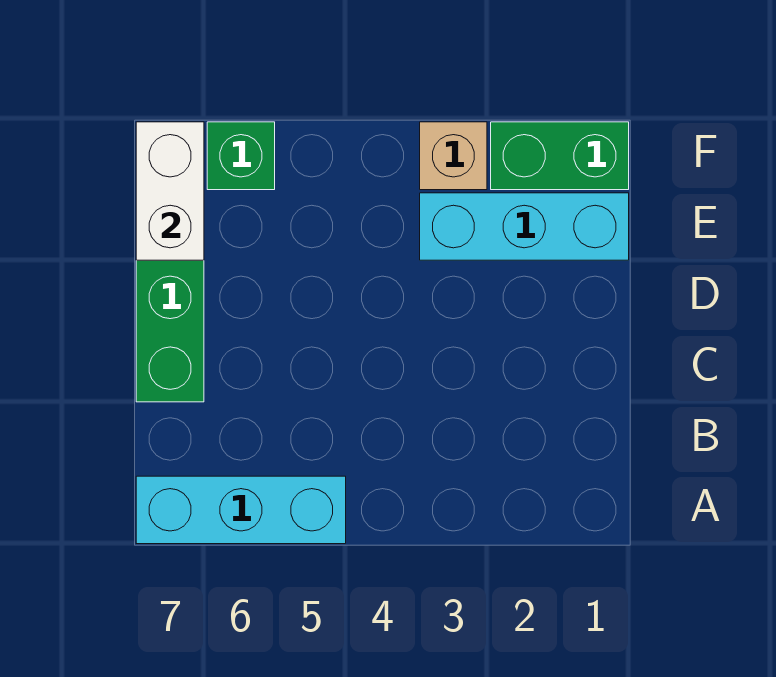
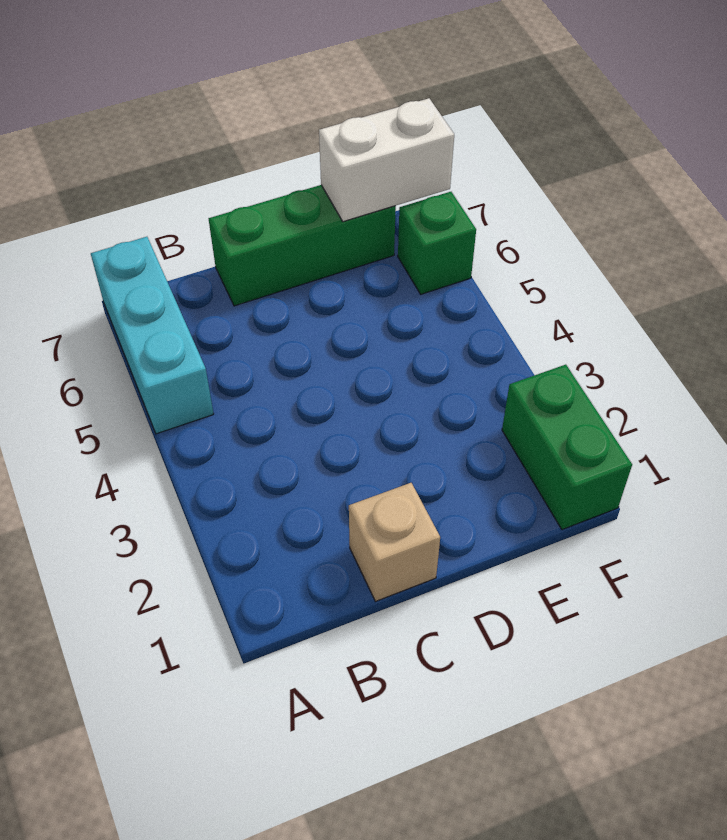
cyan brick E1:E3 level 1 -> none
tan brick F3 level 1 -> tan brick C1 level 1

